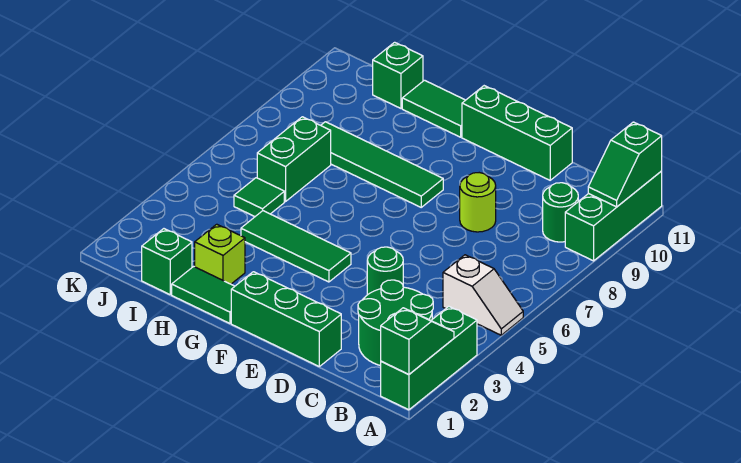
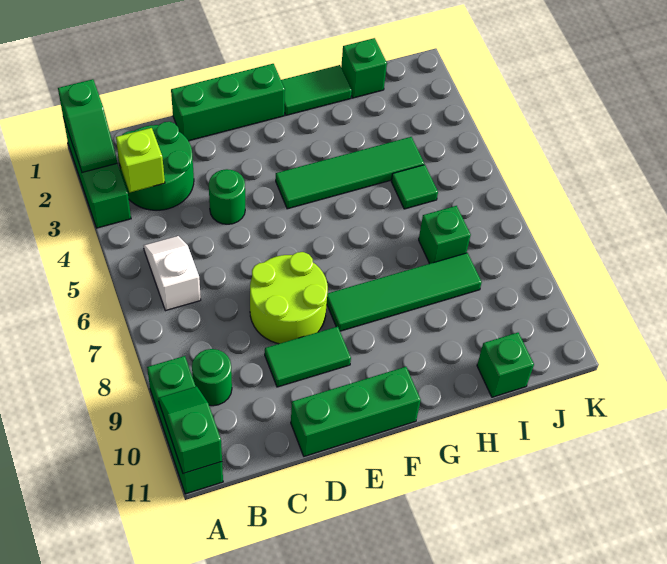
white slope A5:B5 level 1 top B -> white slope B5:B6 level 1 top 6
lime round brick D8 level 1 -> lime round brick D7:E8 level 1
green tile F4:H4 level 1 -> green tile F4:I4 level 1
green tile G11:H11 level 1 -> green tile D9:E9 level 1
lime brick H2 level 1 -> lime brick B3 level 2
green brick I6:I7 level 1 -> green brick I7 level 1

